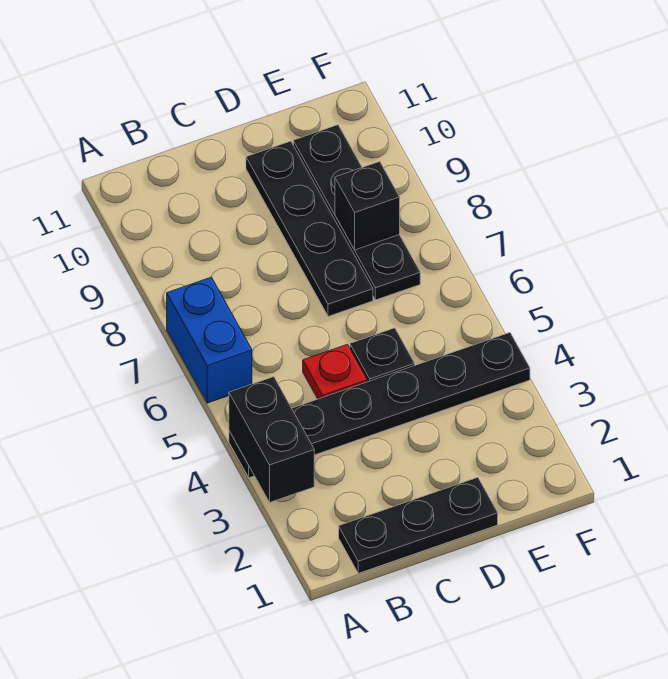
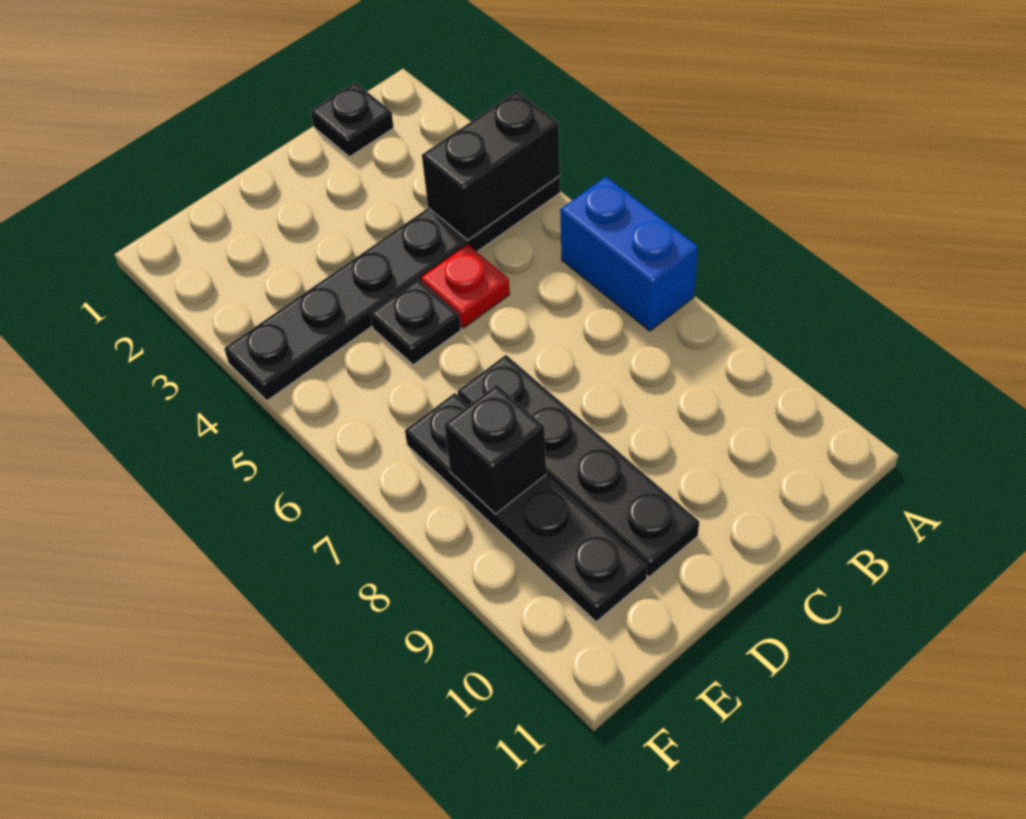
black brick A3:A4 level 2 -> black brick A4:B4 level 2
black plate B1:D1 level 1 -> black plate B1 level 1

